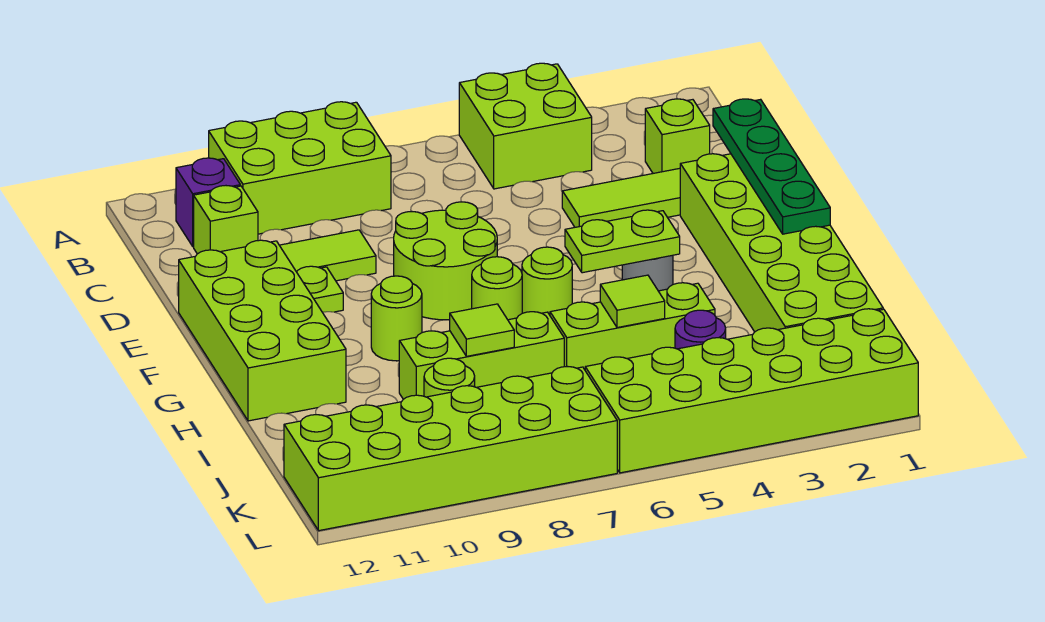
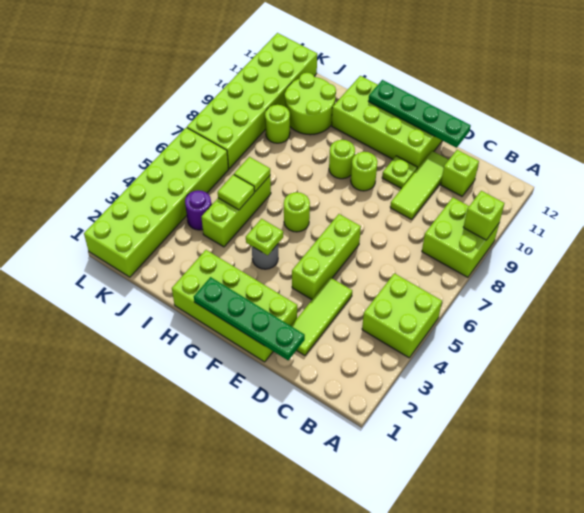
lime brick A8:B10 level 1 -> lime brick A8:B9 level 1
purple brick B11 level 1 -> none
lime brick C2 level 1 -> lime brick A9 level 2
none -> green plate D12:G12 level 2
lime brick E1:J2 level 1 -> lime brick E1:H2 level 1
lime round brick E7:F8 level 1 -> lime round brick I10:J11 level 1
lime plate G4:G5 level 2 -> lime plate G4 level 2
lime round brick G7 level 1 -> lime round brick F9 level 1
lime brick I7:I9 level 1 -> lime brick E4:E6 level 1
lime tile I8 level 2 -> lime tile I6 level 2

